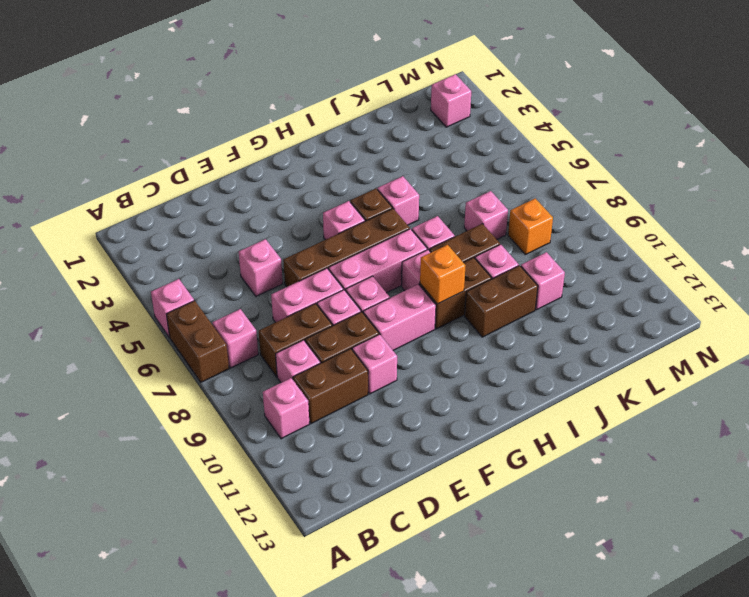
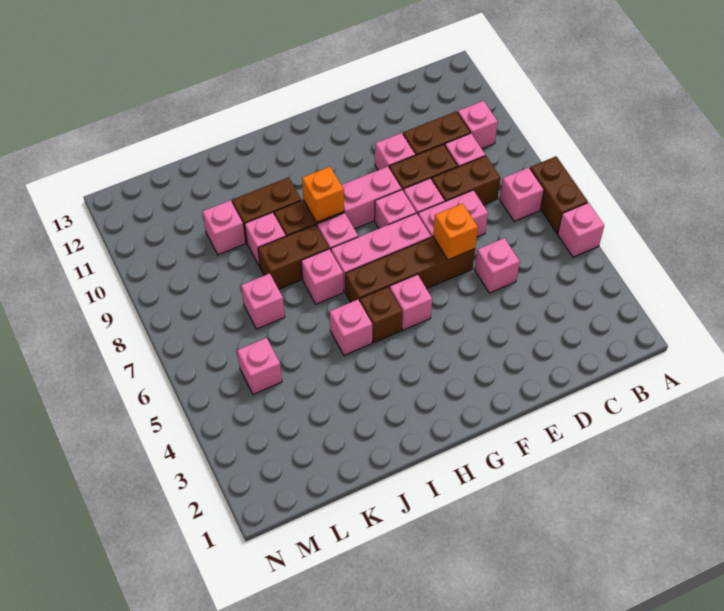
orange brick L8 level 1 -> orange brick E6 level 2
pink brick M2 level 1 -> pink brick L5 level 1

